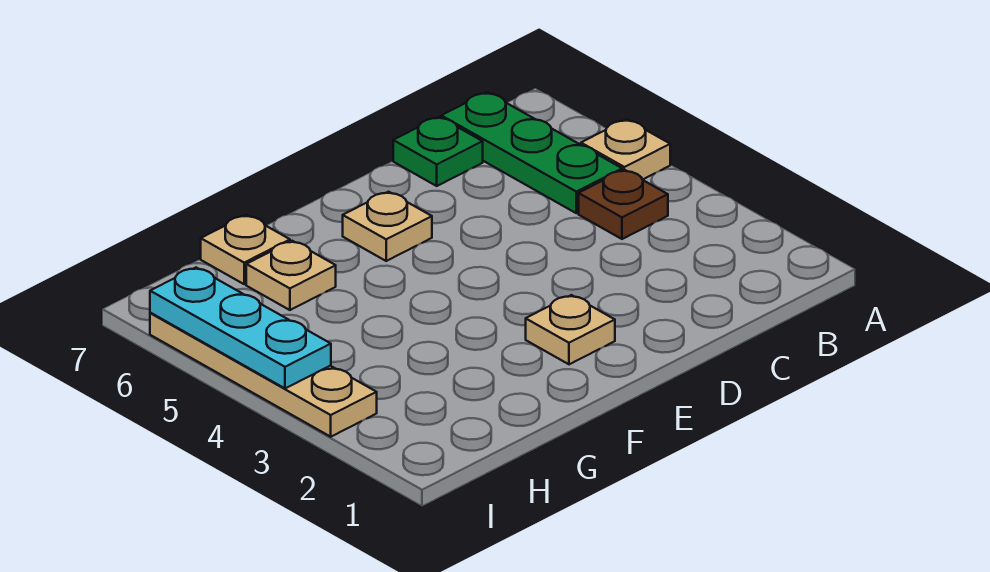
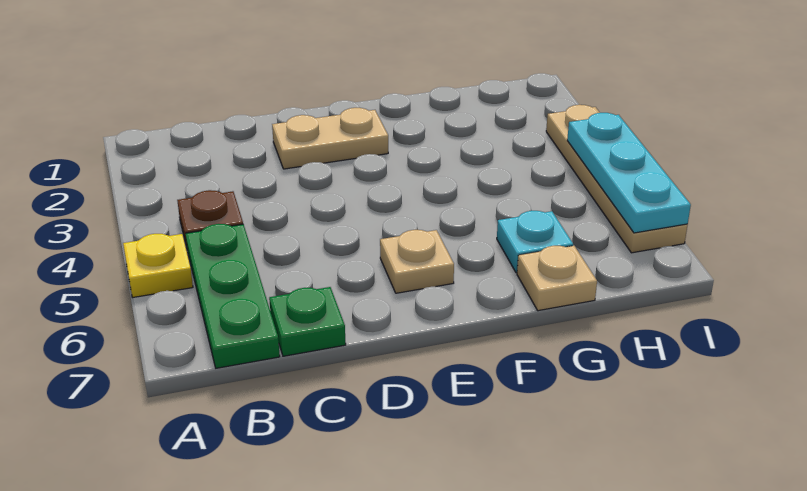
tan plate A5 level 1 -> yellow plate A5 level 1
tan plate E2 level 1 -> tan plate D2:E2 level 1
tan plate G6 level 1 -> cyan plate G6 level 1

